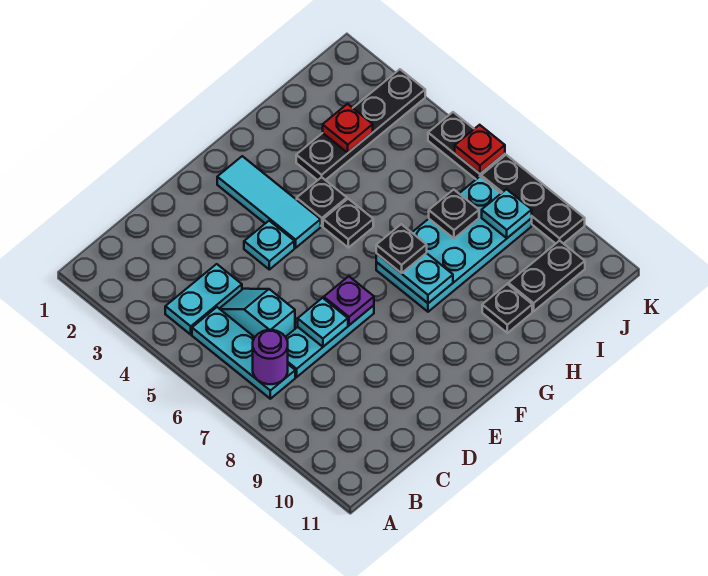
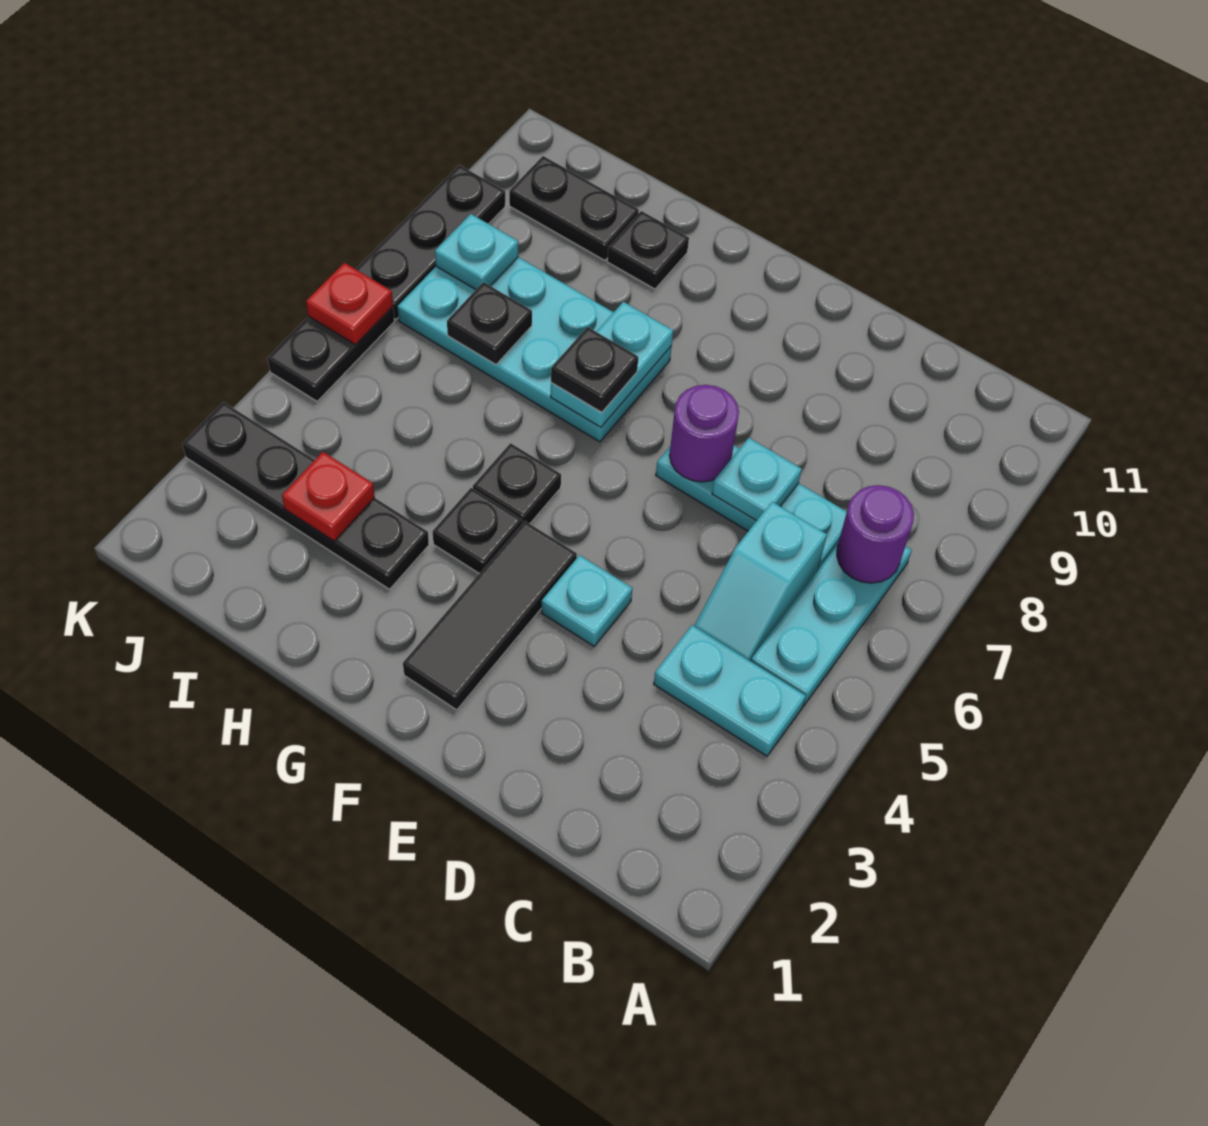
purple plate E7 level 2 -> purple round brick E7 level 2
cyan tile F2:F4 level 1 -> black tile F2:F4 level 1

